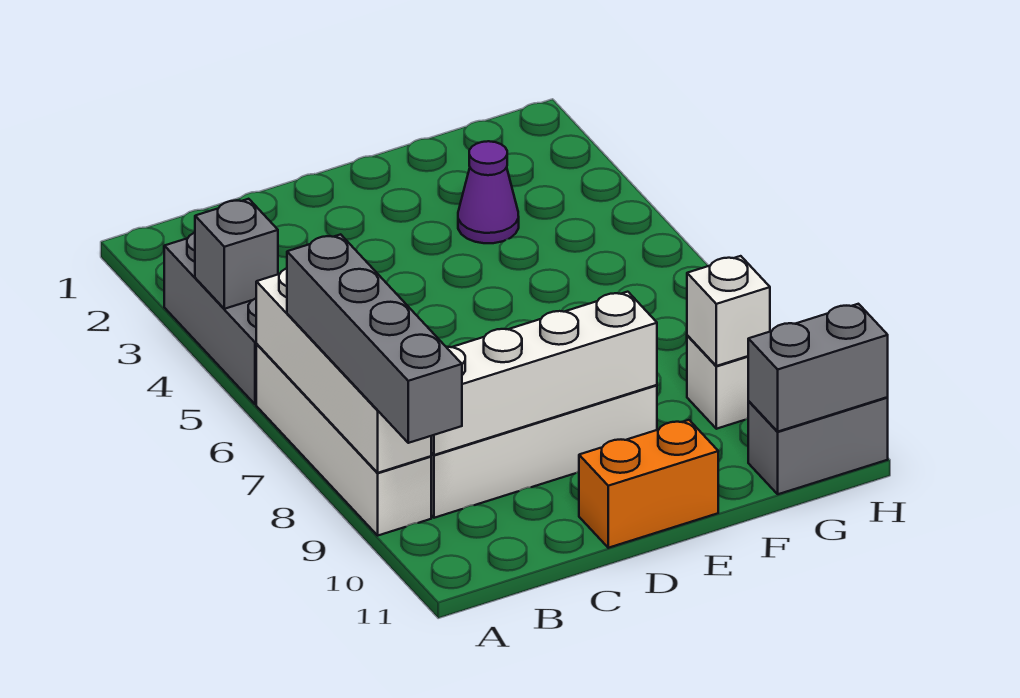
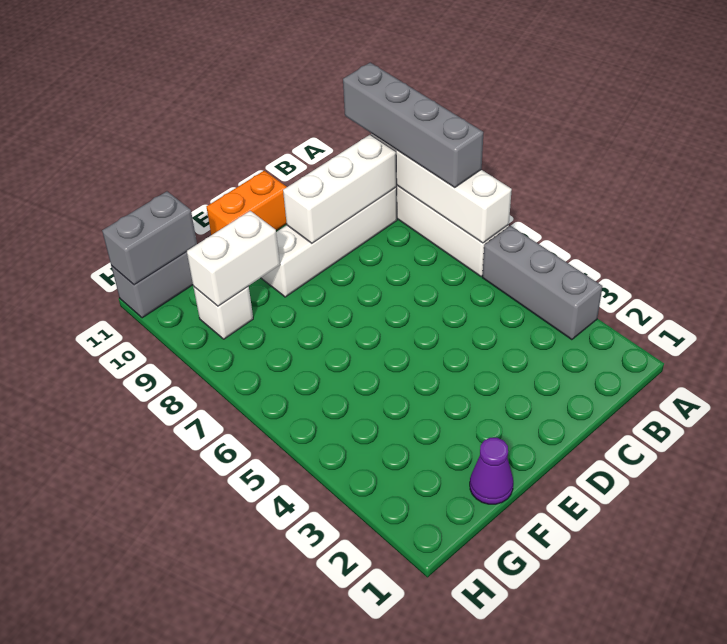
grey brick A4 level 2 -> none
white brick B9:E9 level 2 -> white brick B9:D9 level 2
purple cone F3 level 1 -> purple cone F1 level 1
white brick G9 level 2 -> white brick F9:G9 level 2

